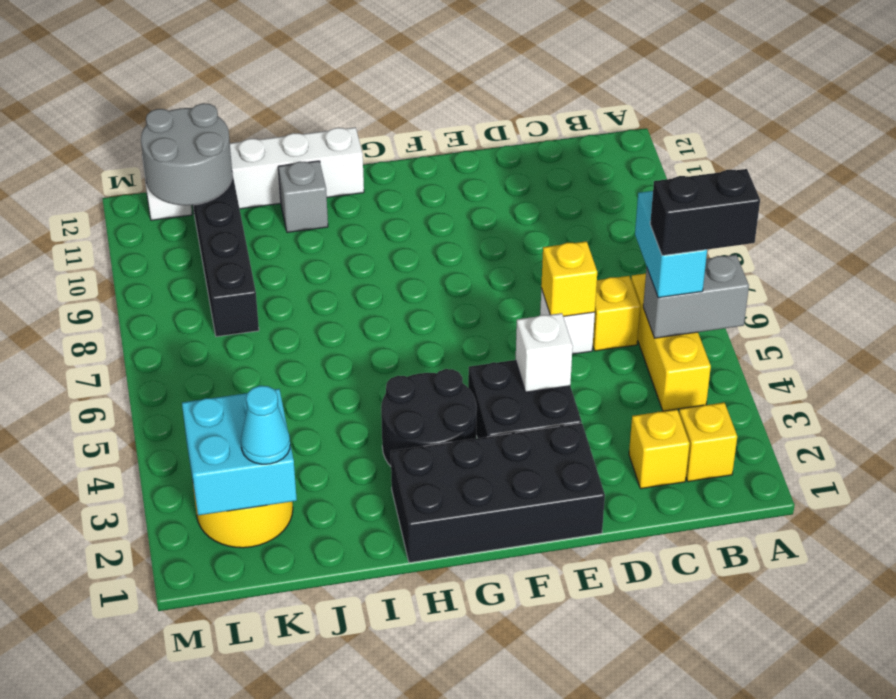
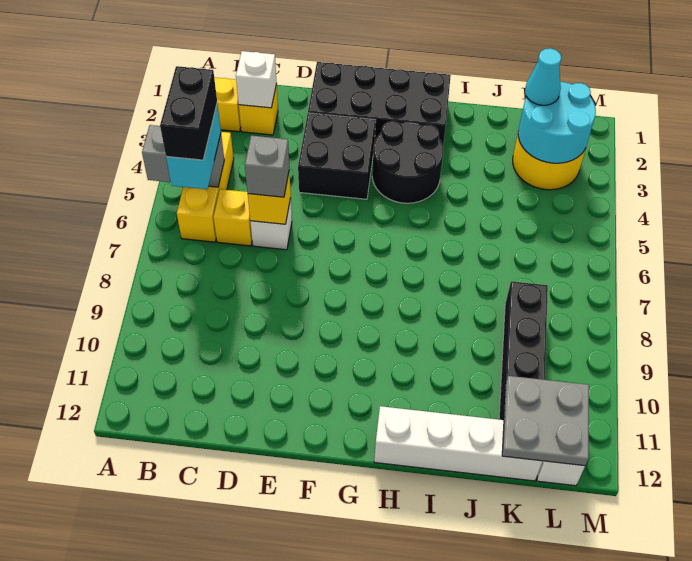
black brick A5:B5 level 4 -> black brick B5:B6 level 4
white brick E4 level 2 -> white brick C2 level 2
grey brick I11 level 1 -> grey brick D6 level 3
cyan brick K2:L3 level 2 -> cyan round brick K2:L3 level 2
grey round brick K11:L12 level 2 -> grey plate K11:L12 level 2

